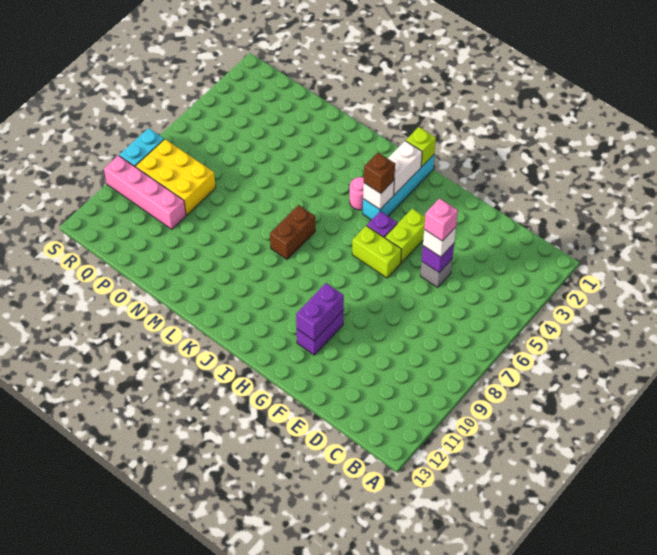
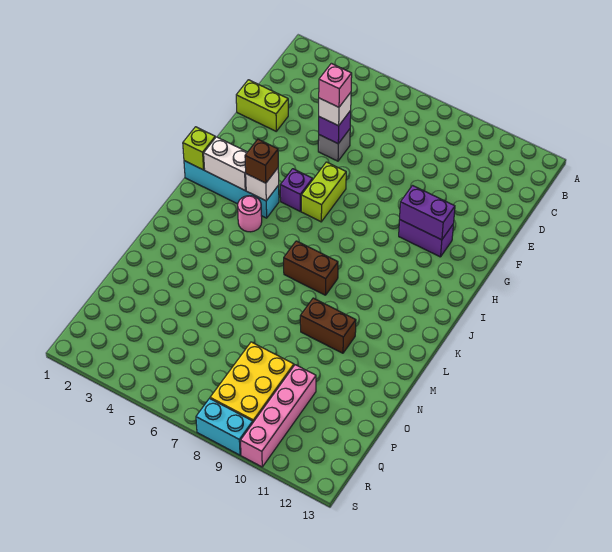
lime brick G4:G5 level 1 -> lime brick E1:E2 level 1
none -> brown brick M9:M10 level 1

